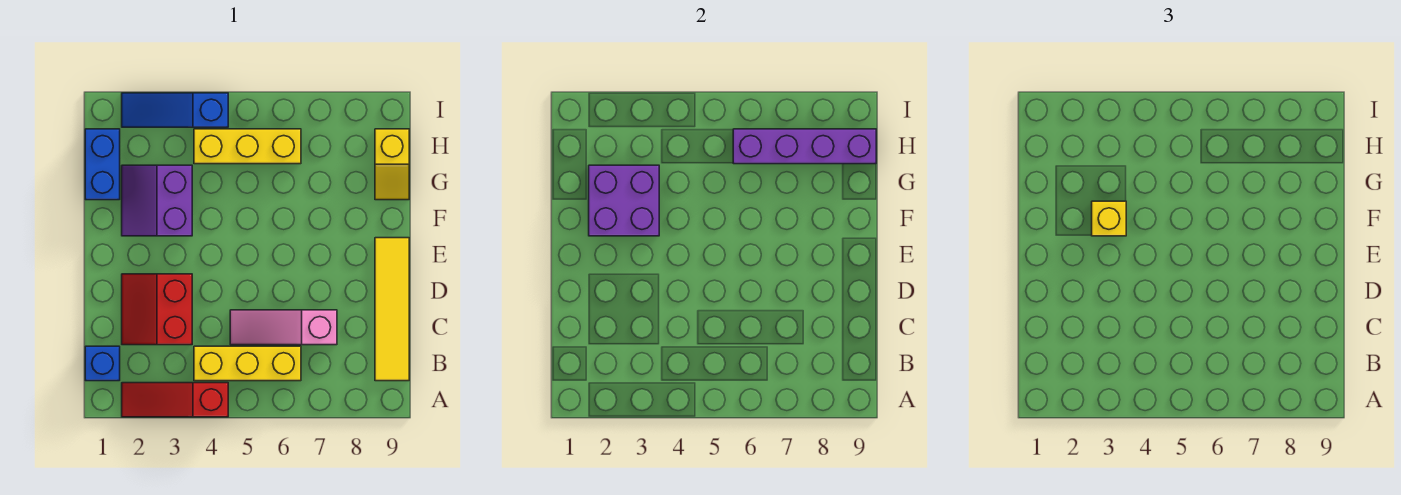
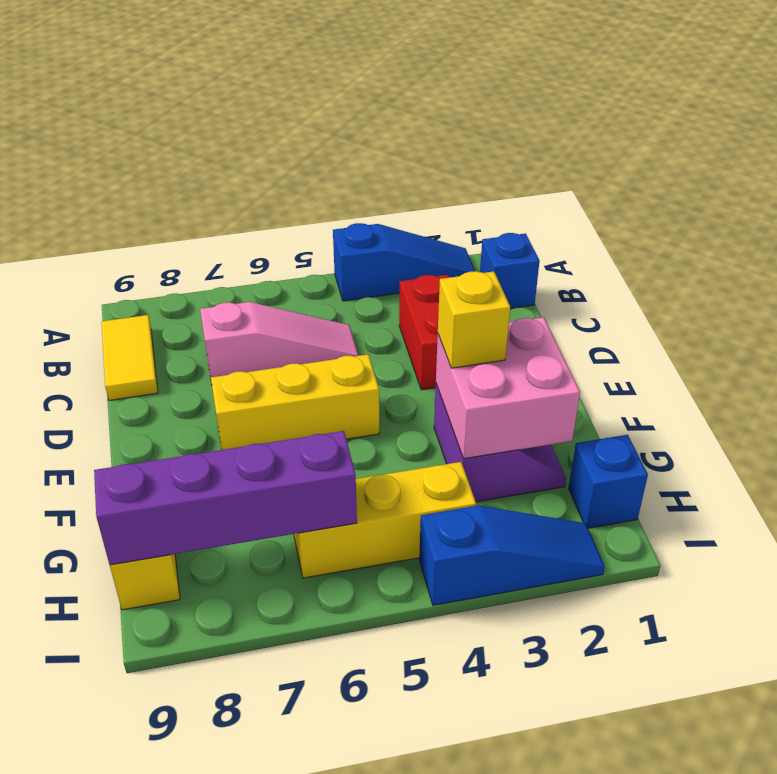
red slope A2:A4 level 1 top 4 -> blue slope A2:A4 level 1 top 4
yellow brick B4:B6 level 1 -> yellow brick E5:E7 level 1
yellow tile B9:E9 level 1 -> yellow tile B9:C9 level 1
purple brick F2:G3 level 2 -> pink brick F2:G3 level 2
blue brick G1:H1 level 1 -> blue brick H1 level 1

